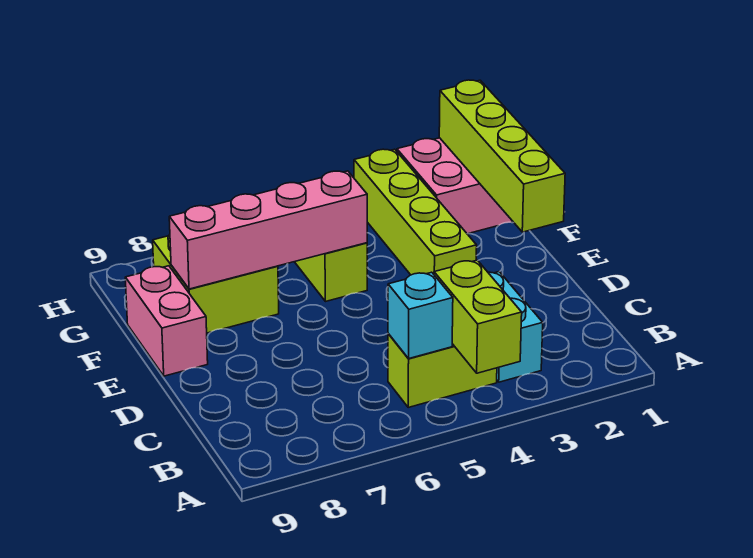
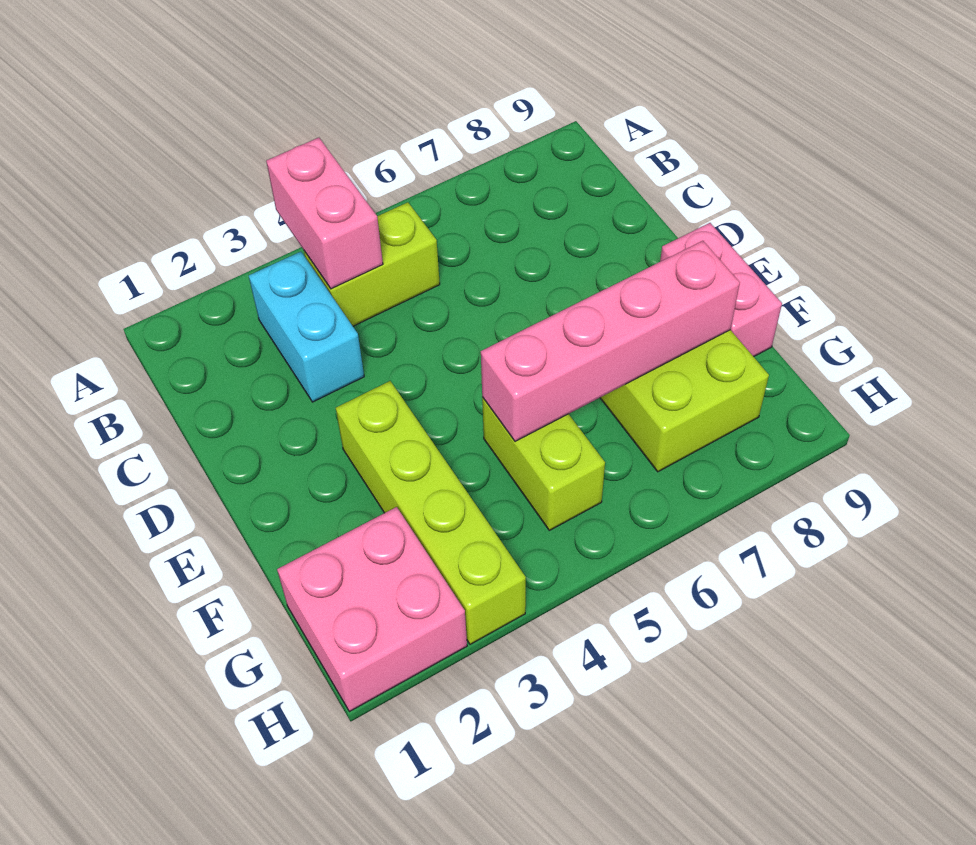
lime brick A4:B4 level 2 -> pink brick A4:B4 level 2
cyan brick B5 level 2 -> none
lime brick E1:H1 level 2 -> none

